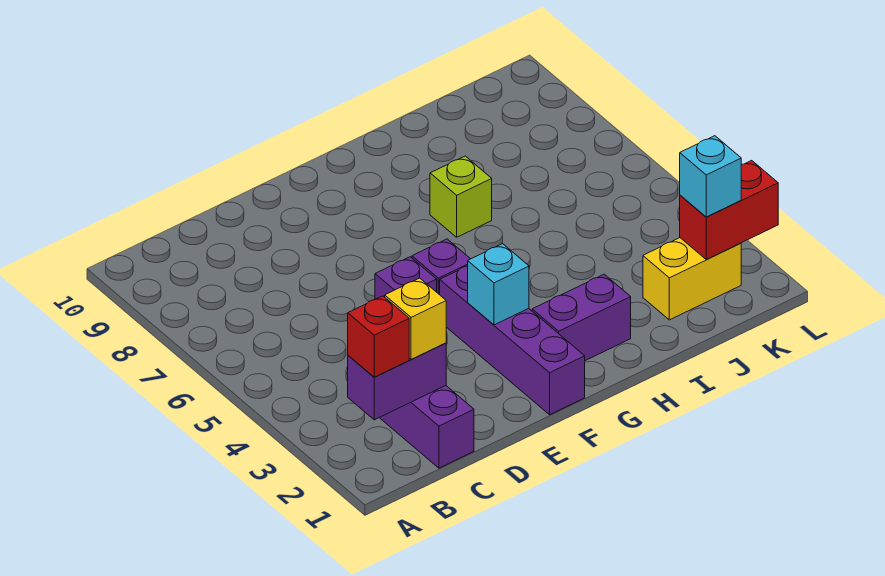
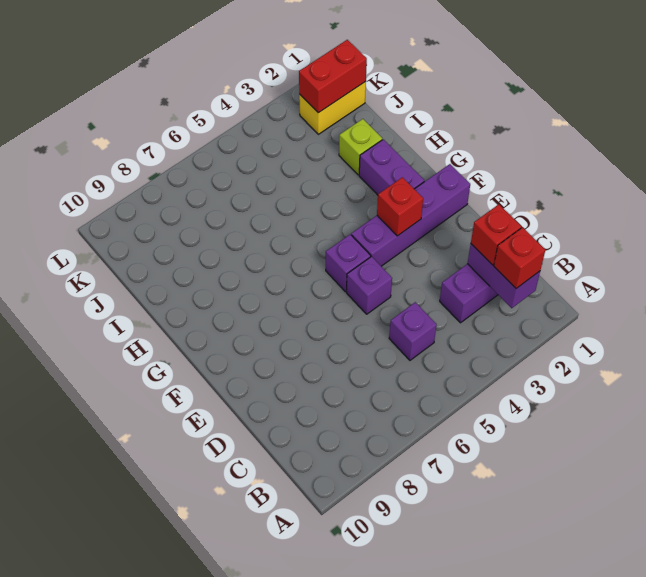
yellow brick C2 level 3 -> red brick C2 level 3
none -> purple brick C5 level 1
cyan brick F3 level 2 -> red brick F3 level 2
lime brick H7 level 1 -> lime brick I2 level 1
yellow brick J2:K2 level 1 -> yellow brick K1:K2 level 1
red brick K2:L2 level 2 -> red brick K1:K2 level 2
cyan brick K2 level 3 -> none

